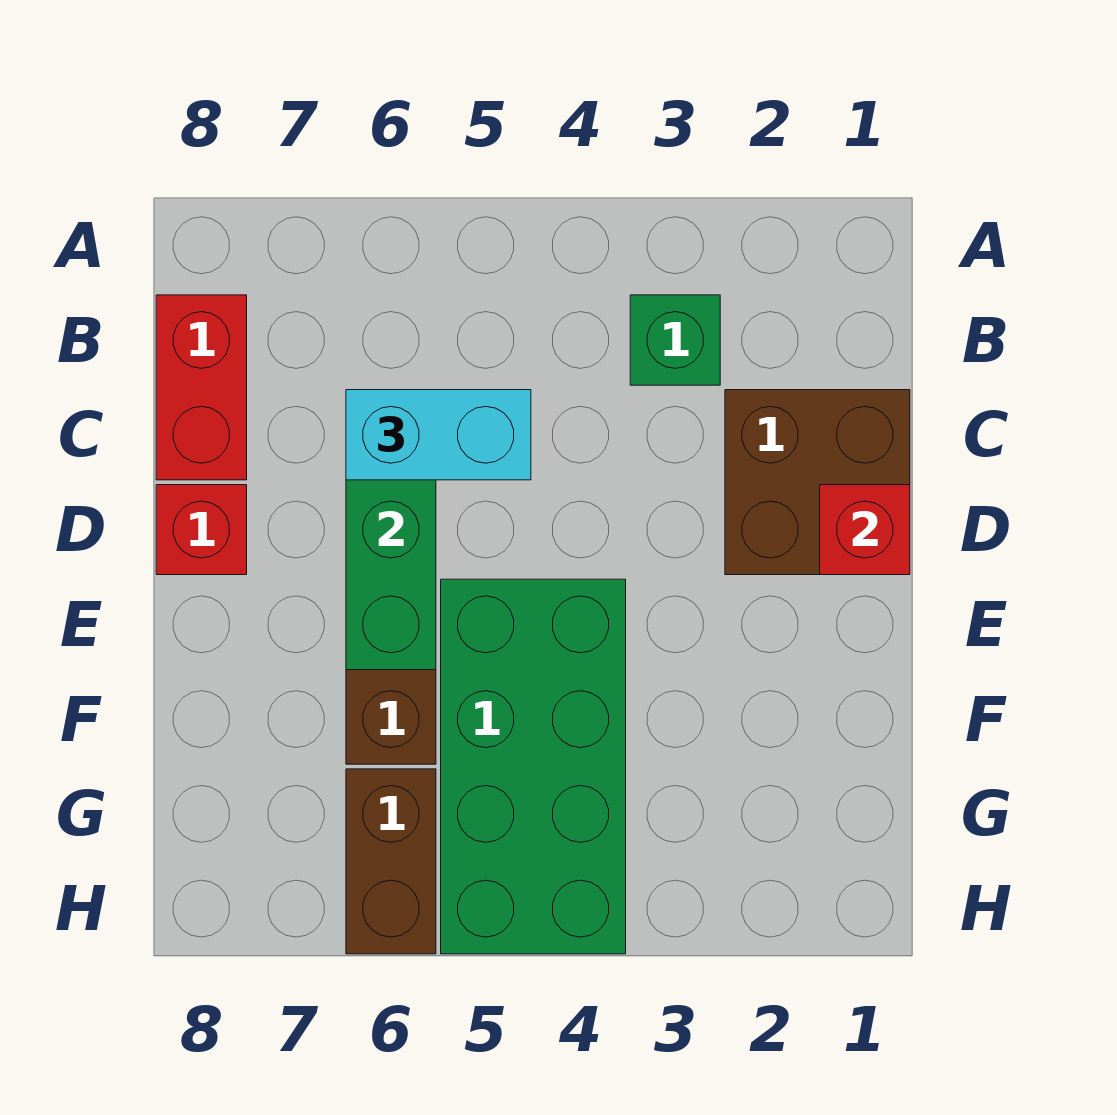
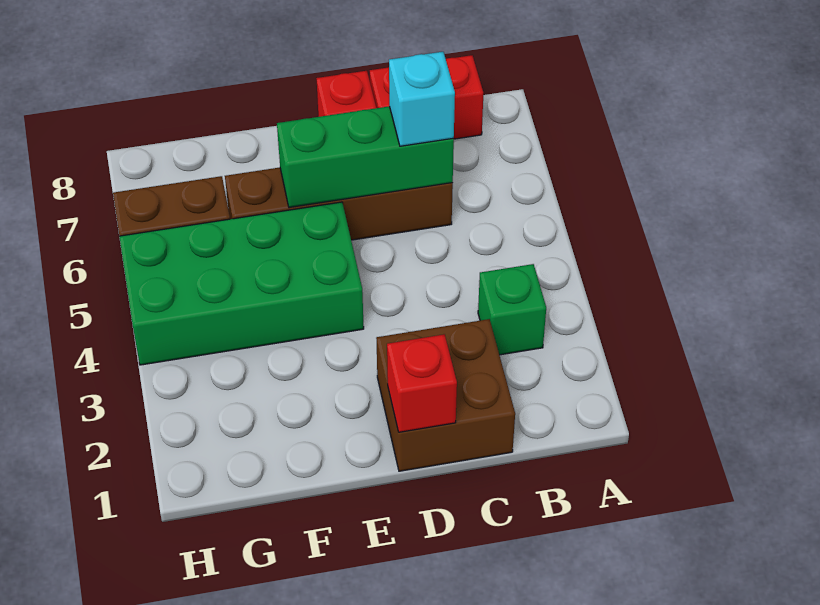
cyan brick C5:C6 level 3 -> cyan brick C6 level 3

